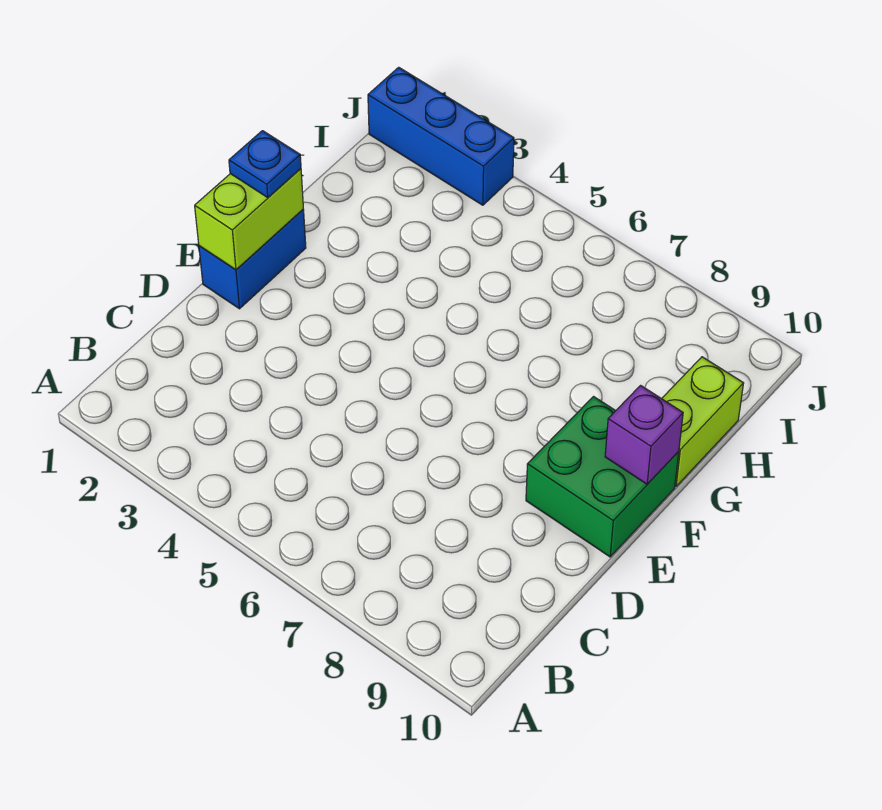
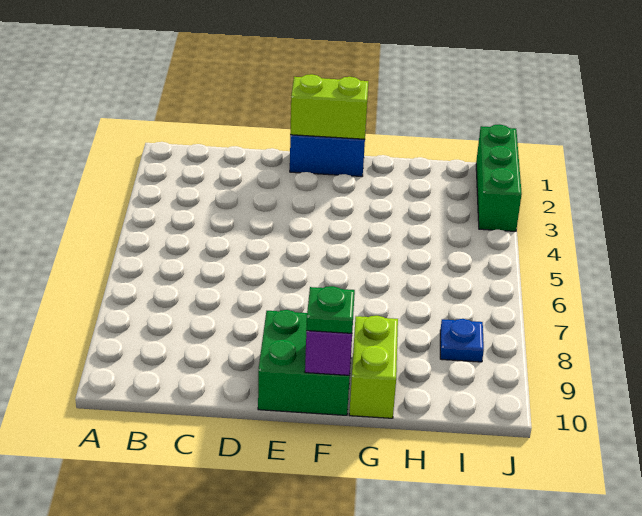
blue plate F1 level 3 -> blue plate I8 level 1
none -> green plate F10 level 3
lime brick G10:H10 level 1 -> lime brick G9:G10 level 1
blue brick J1:J3 level 1 -> green brick J1:J3 level 1

